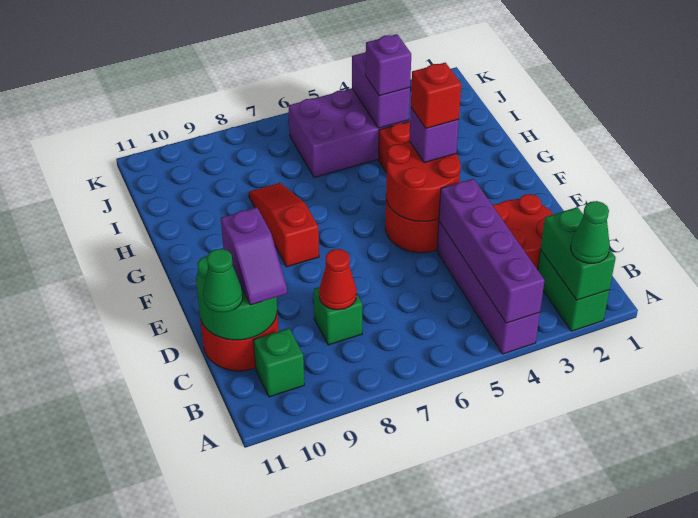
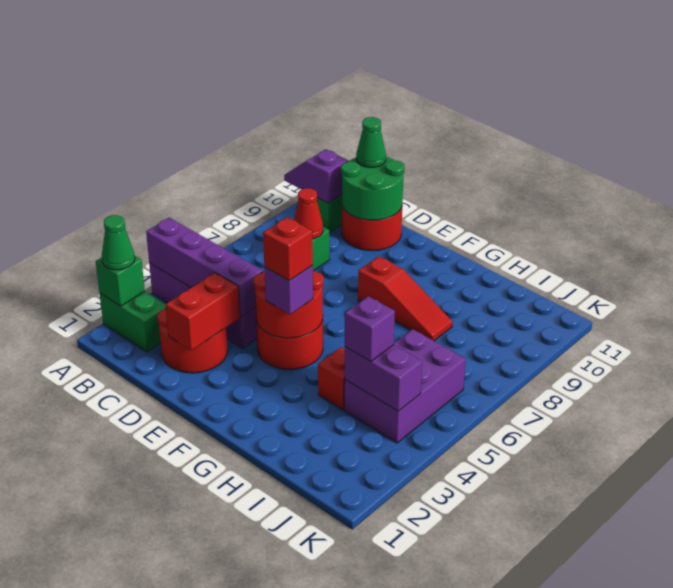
green brick A2:B2 level 2 -> green brick A2 level 2
purple slope C10:D10 level 3 top D -> purple slope A10:B10 level 2 top B
none -> red brick D2:D3 level 2

